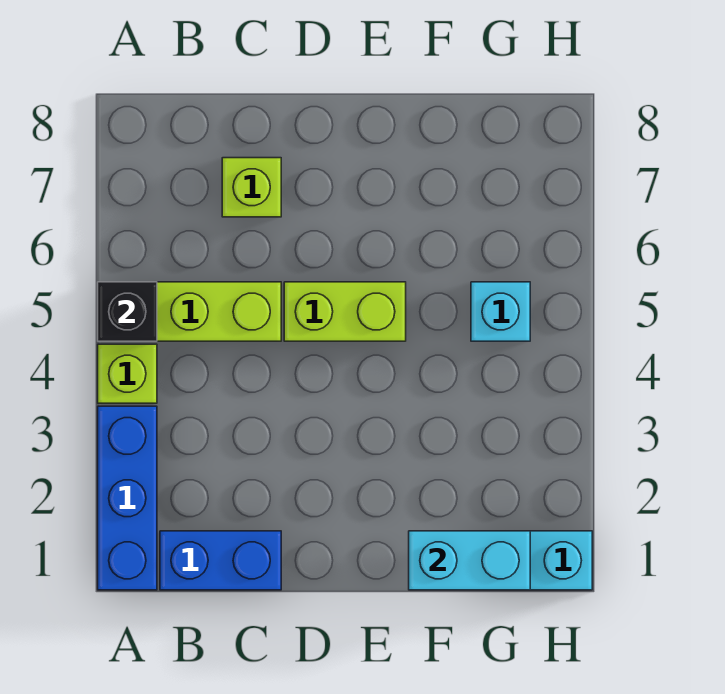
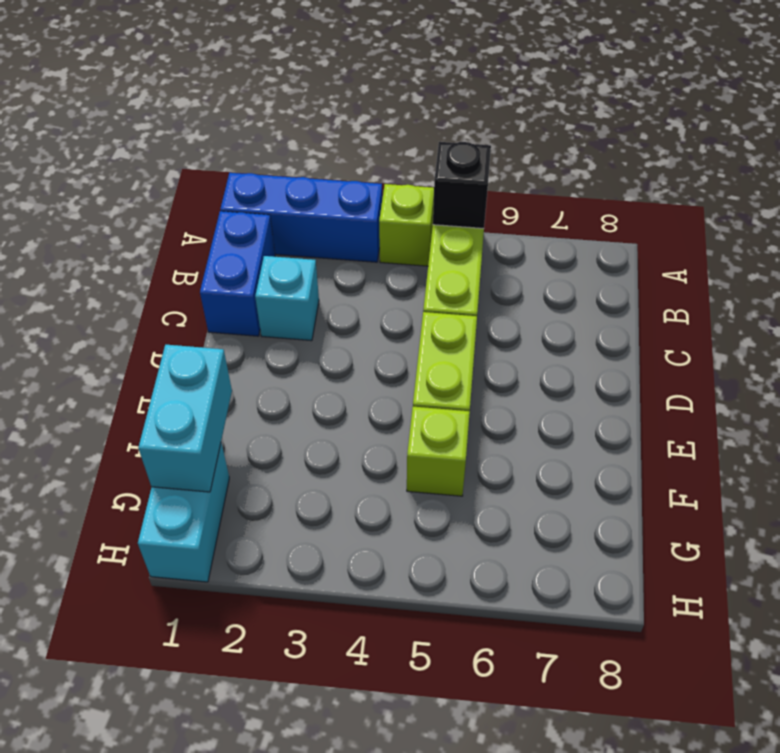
lime brick C7 level 1 -> lime brick F5 level 1
cyan brick G5 level 1 -> cyan brick C2 level 1

